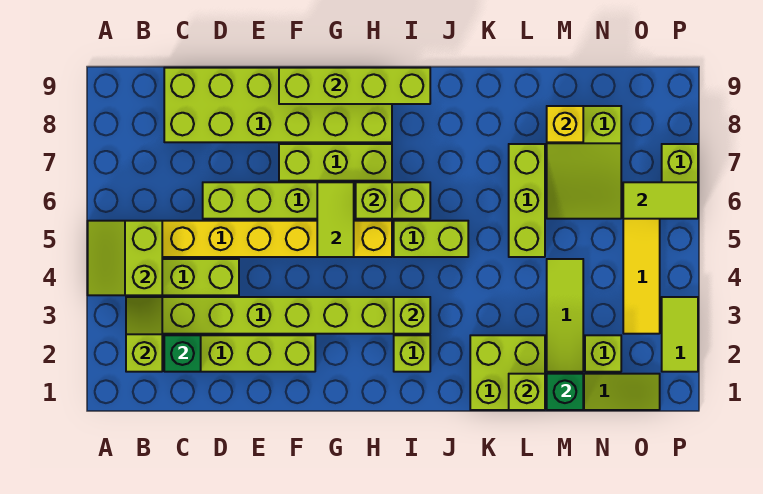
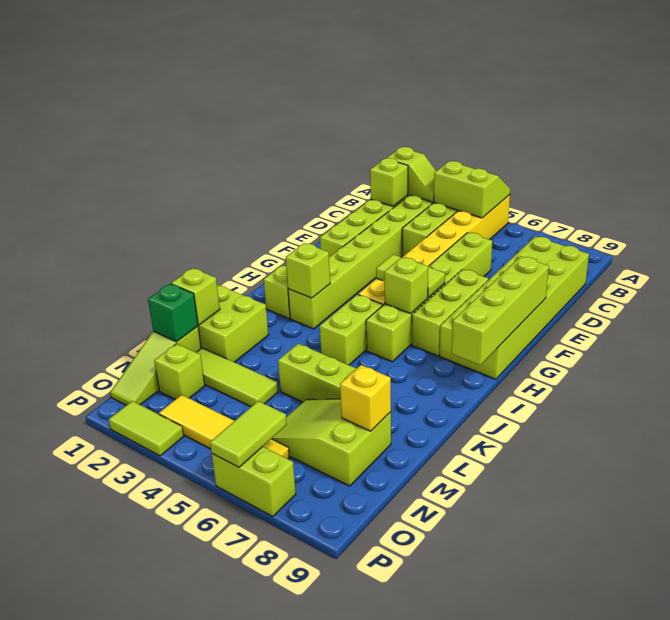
green brick C2 level 2 -> lime brick C2 level 2

